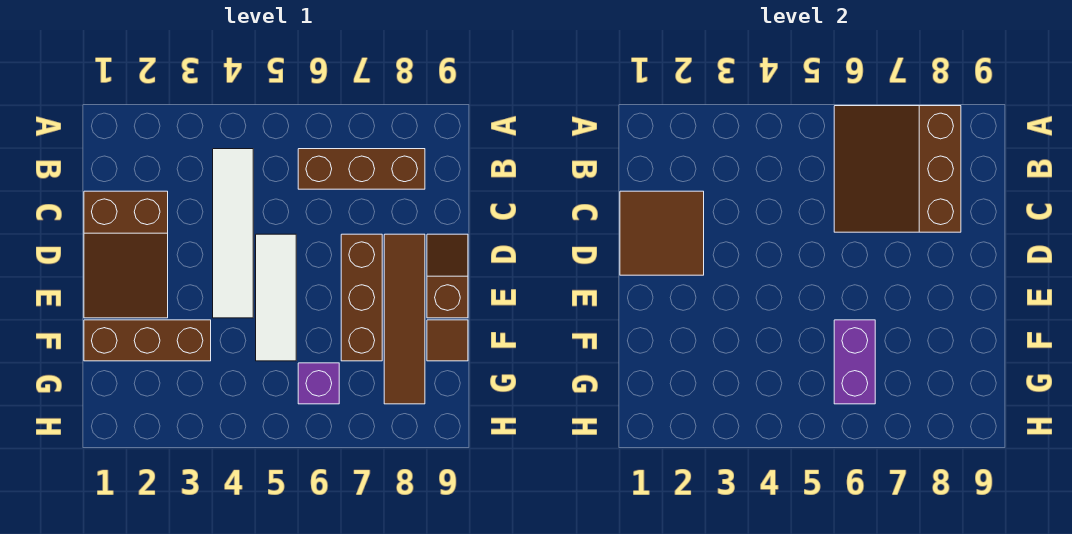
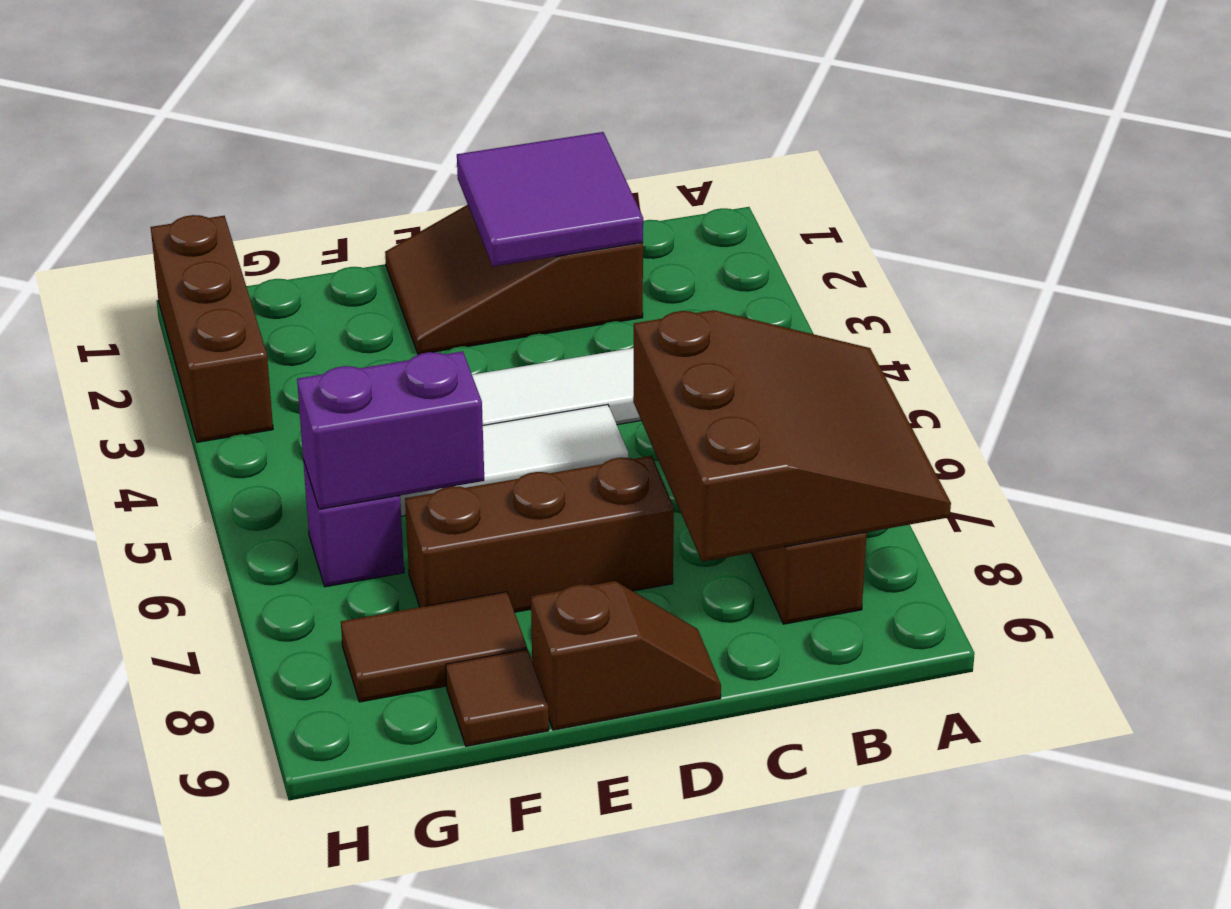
brown slope A6:C8 level 2 top 8 -> brown slope A6:C8 level 2 top C
brown tile C1:D2 level 2 -> purple tile C1:D2 level 2
brown tile D8:G8 level 1 -> brown tile F8:G8 level 1
brown brick F1:F3 level 1 -> brown brick H1:H3 level 1

